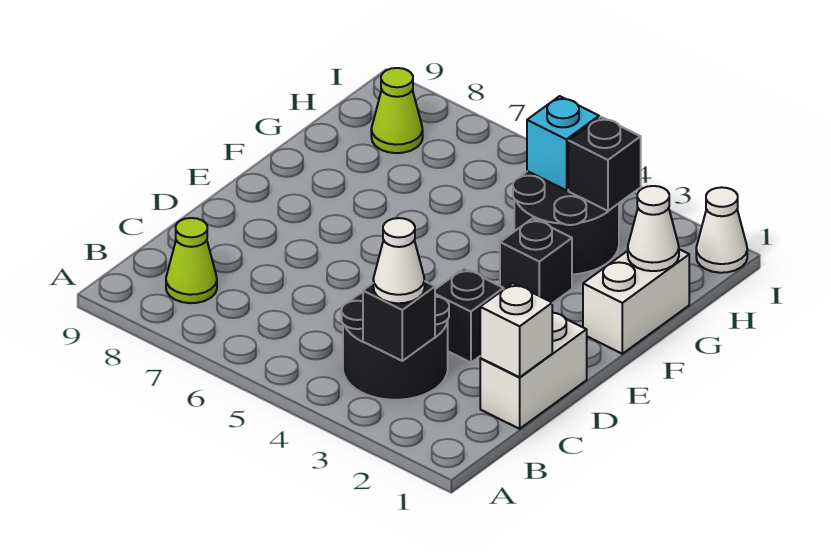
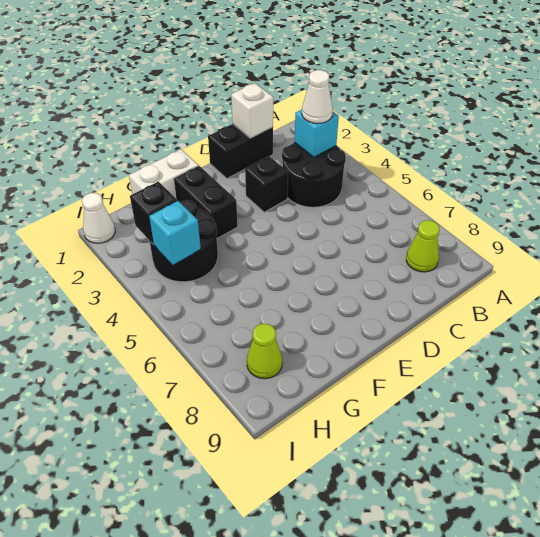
black brick B3 level 2 -> cyan brick B3 level 2
white brick C1:D1 level 1 -> black brick C1:D1 level 1
black brick F3 level 1 -> black brick F2:F3 level 1
white cone G1 level 2 -> none

